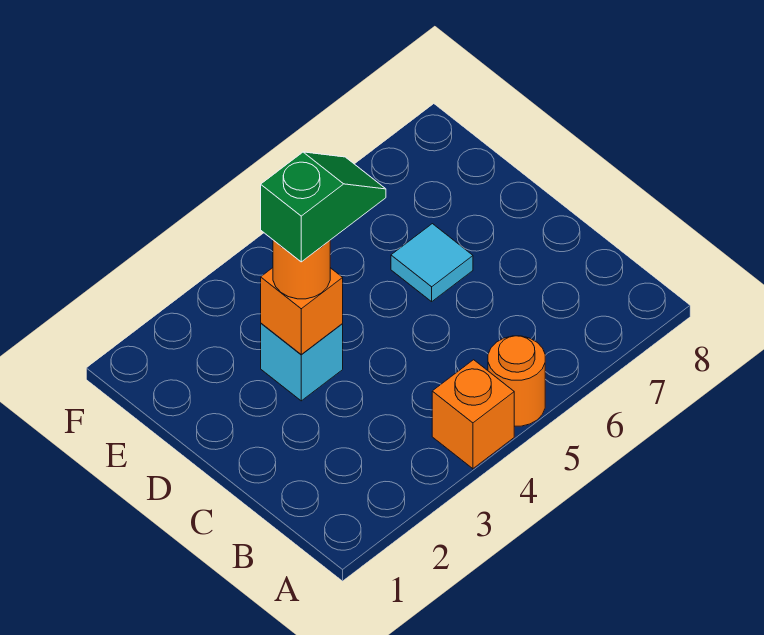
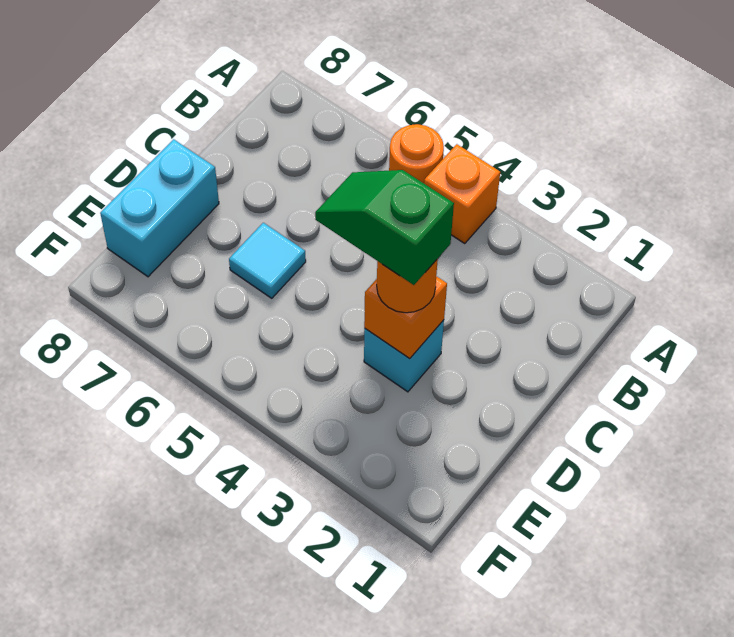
none -> cyan brick D8:E8 level 1

